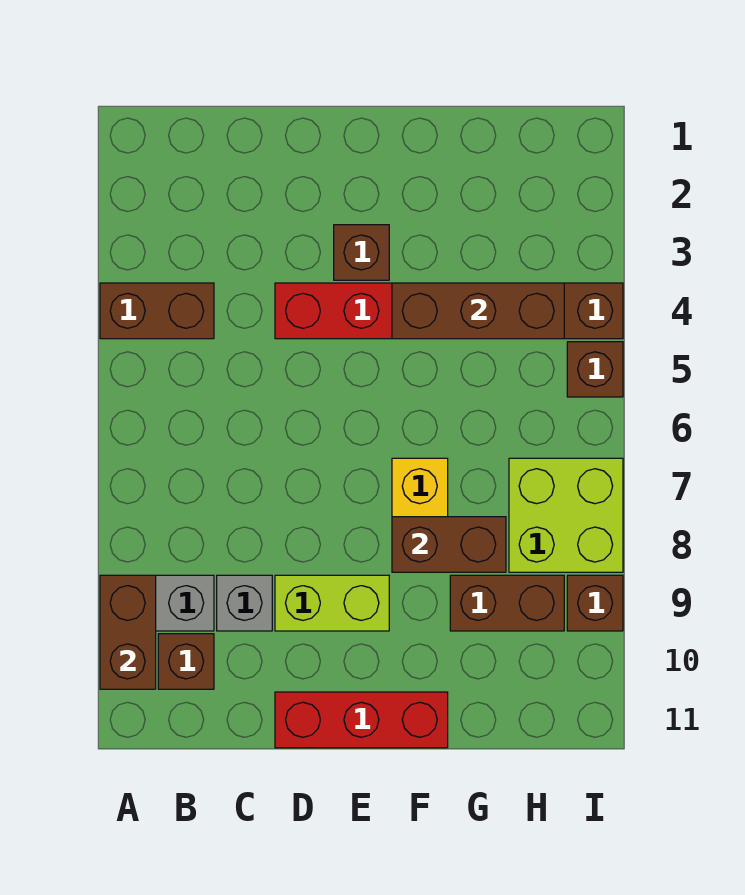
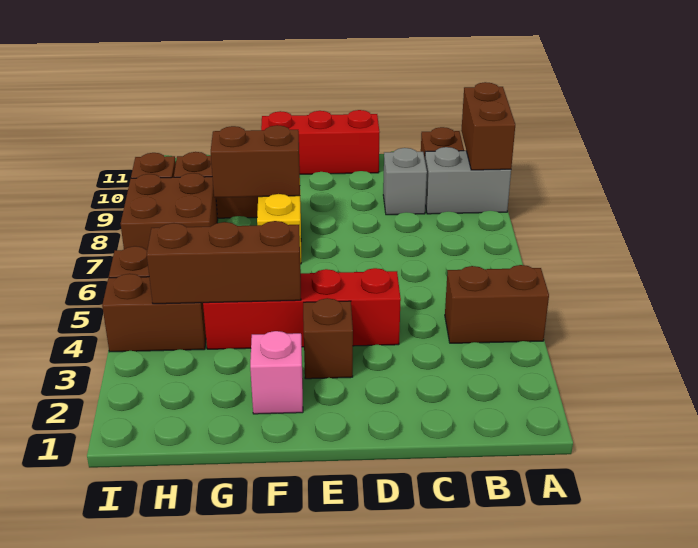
lime brick D9:E9 level 1 -> none
none -> pink brick F2 level 1
lime brick H7:I8 level 1 -> brown brick H7:I8 level 1

